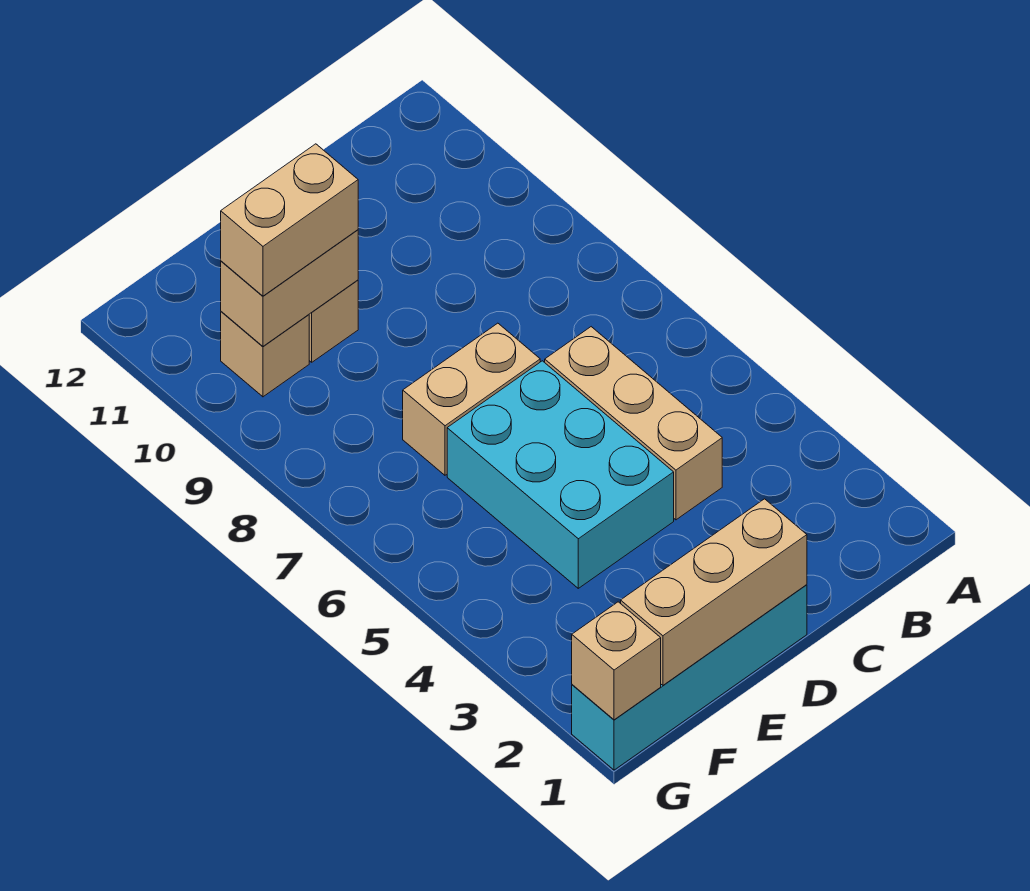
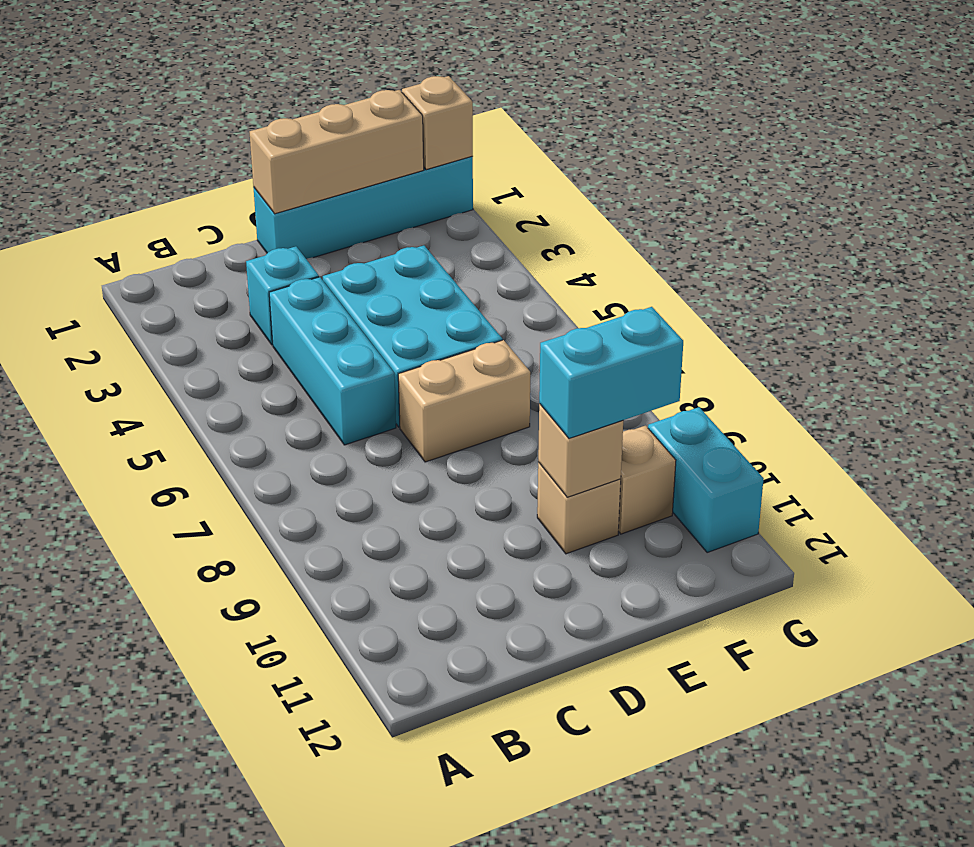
none -> cyan brick C3 level 1
tan brick C4:C6 level 1 -> cyan brick C4:C6 level 1
tan brick E10:F10 level 2 -> tan brick E10 level 2
tan brick E10:F10 level 3 -> cyan brick E10:F10 level 3
none -> cyan brick G10:G11 level 1

